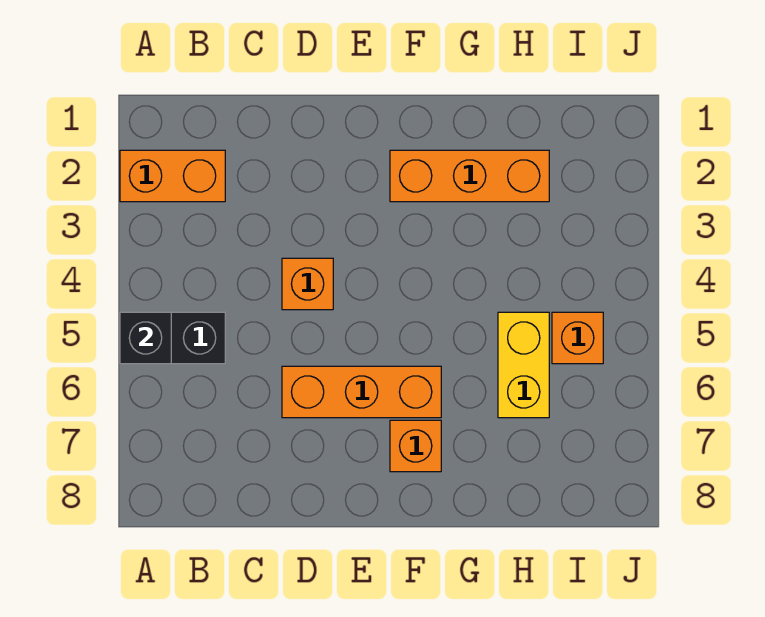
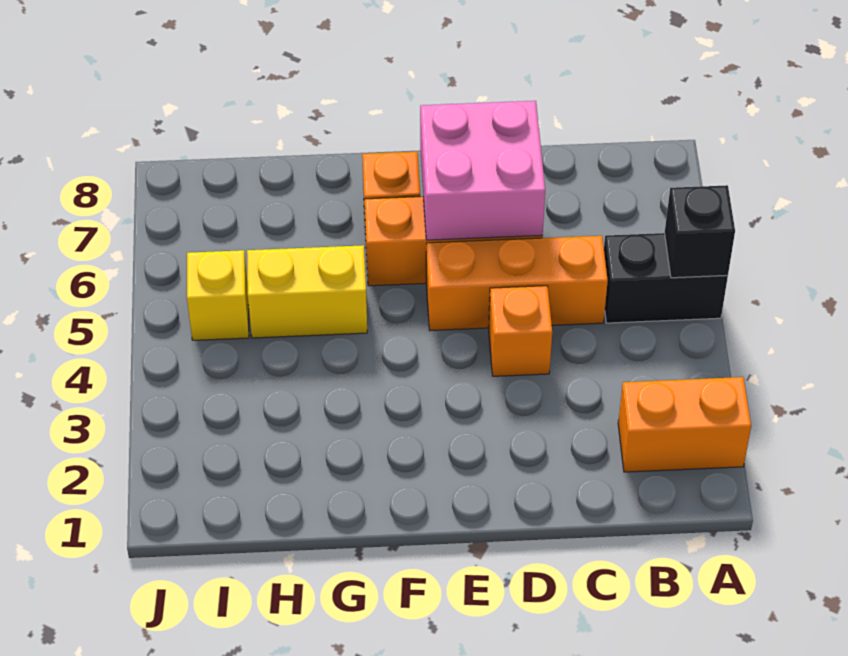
none -> pink brick D6:E7 level 2
orange brick F2:H2 level 1 -> orange brick C5:E5 level 1
yellow brick H5:H6 level 1 -> yellow brick G5:H5 level 1
orange brick I5 level 1 -> yellow brick I5 level 1

